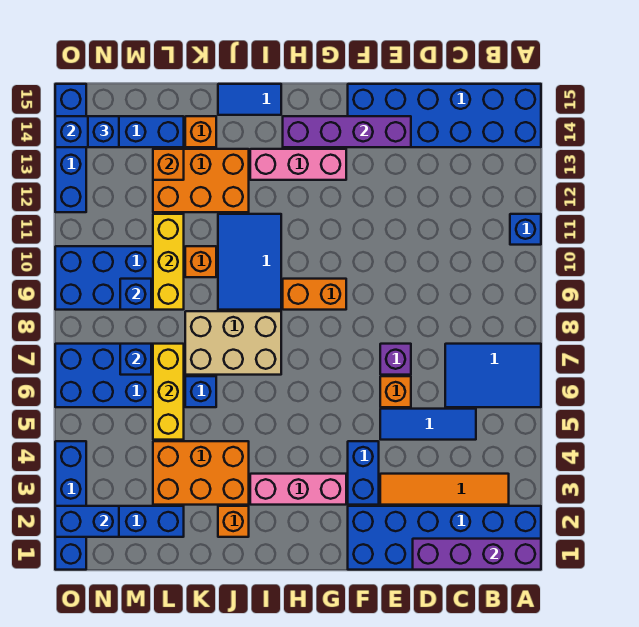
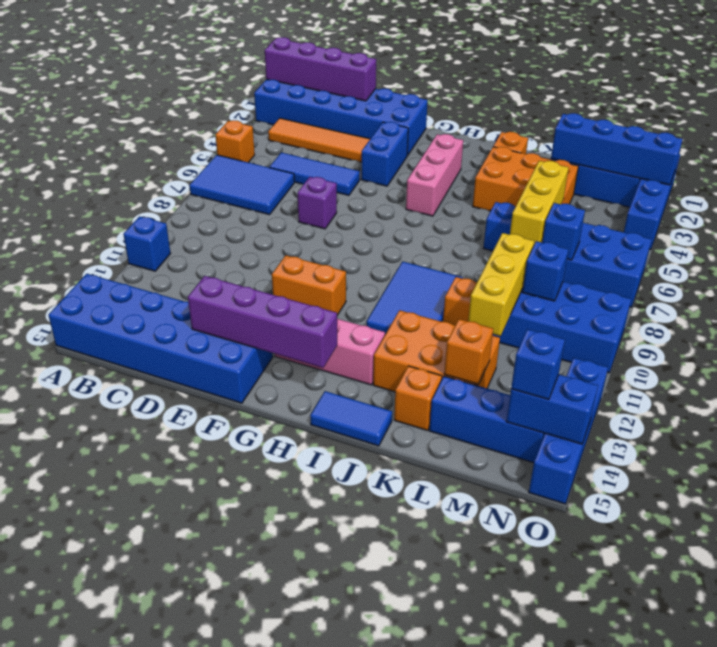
orange brick E6 level 1 -> orange brick A5 level 1
pink brick G3:I3 level 1 -> pink brick H3:H5 level 1
orange brick G9:H9 level 1 -> orange brick F11:G11 level 1
tan brick I7:K8 level 1 -> none
blue brick N2:O2 level 2 -> blue brick L2:O2 level 2

